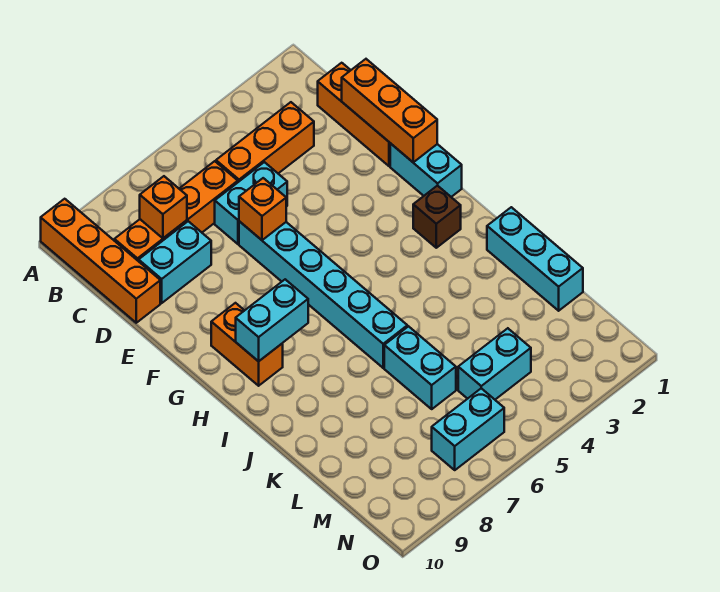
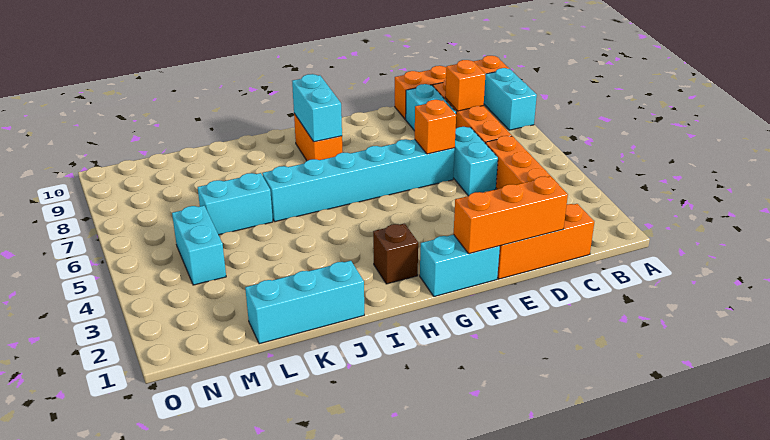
orange brick G9:H9 level 1 -> orange brick H8:H9 level 1
cyan brick N6:N7 level 1 -> cyan brick A8:A9 level 1

